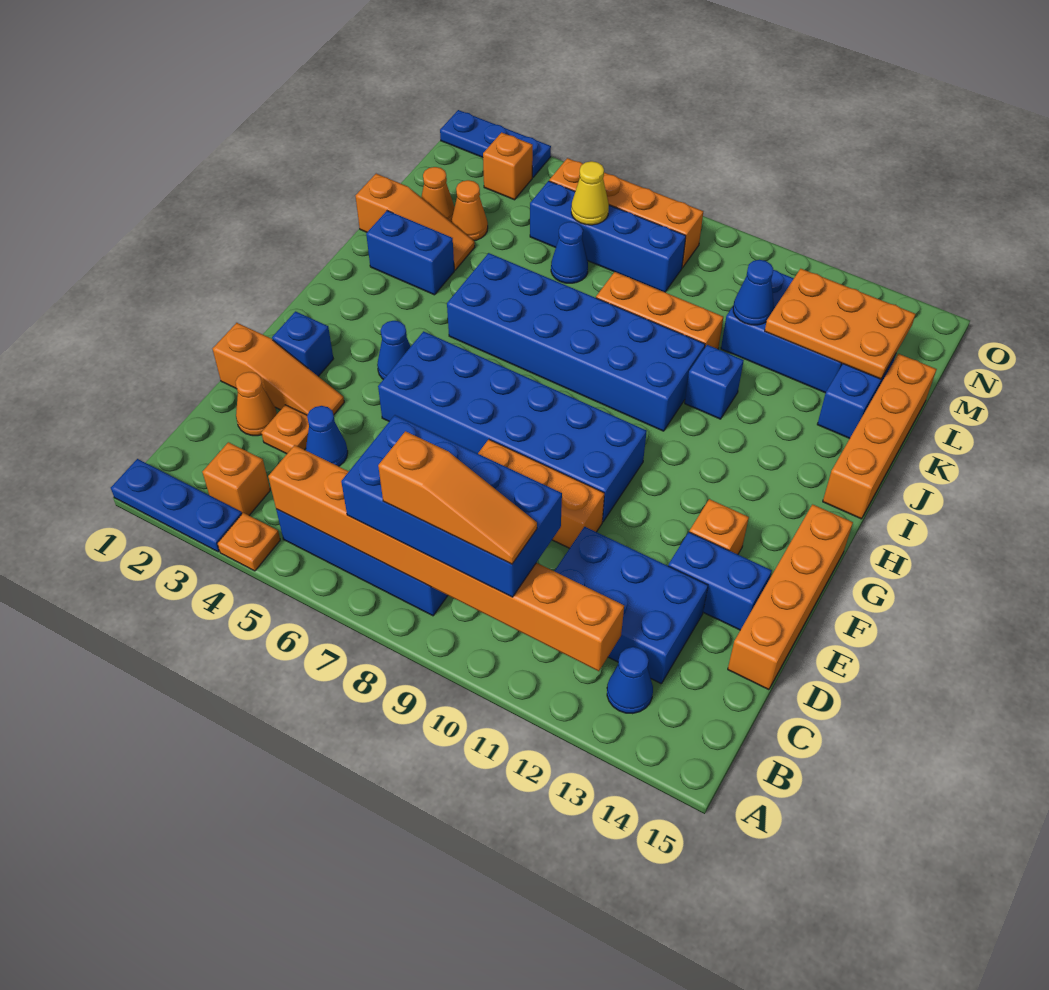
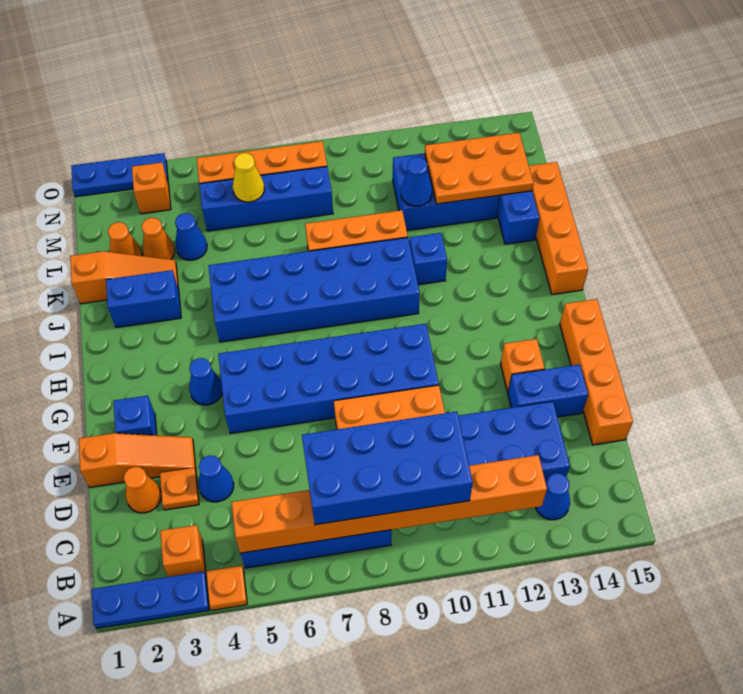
orange slope B8:B10 level 4 top 8 -> none
blue cone L6 level 1 -> blue cone L4 level 1

